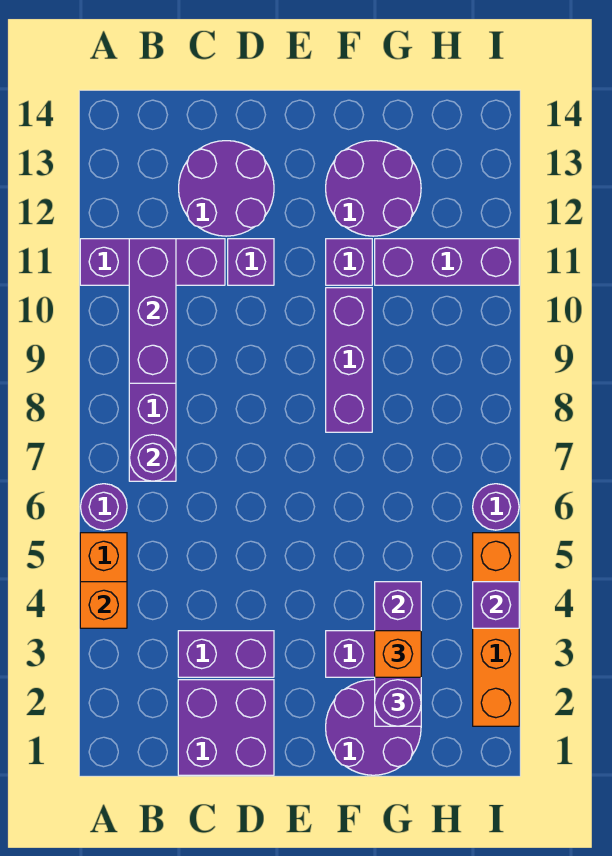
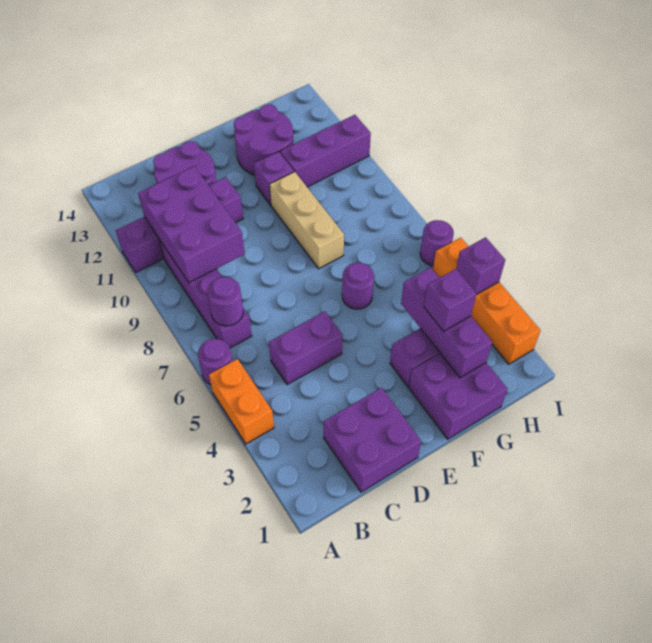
orange brick A4 level 2 -> none
purple brick B9:B11 level 2 -> purple brick B9:C11 level 2
purple brick C3:D3 level 1 -> purple brick C5:D5 level 1
purple round brick F1:G2 level 1 -> purple brick F1:G2 level 1
purple brick F8:F10 level 1 -> tan brick F8:F10 level 1
purple round brick G2 level 3 -> purple round brick F6 level 1
orange brick G3 level 3 -> purple brick G3 level 3

